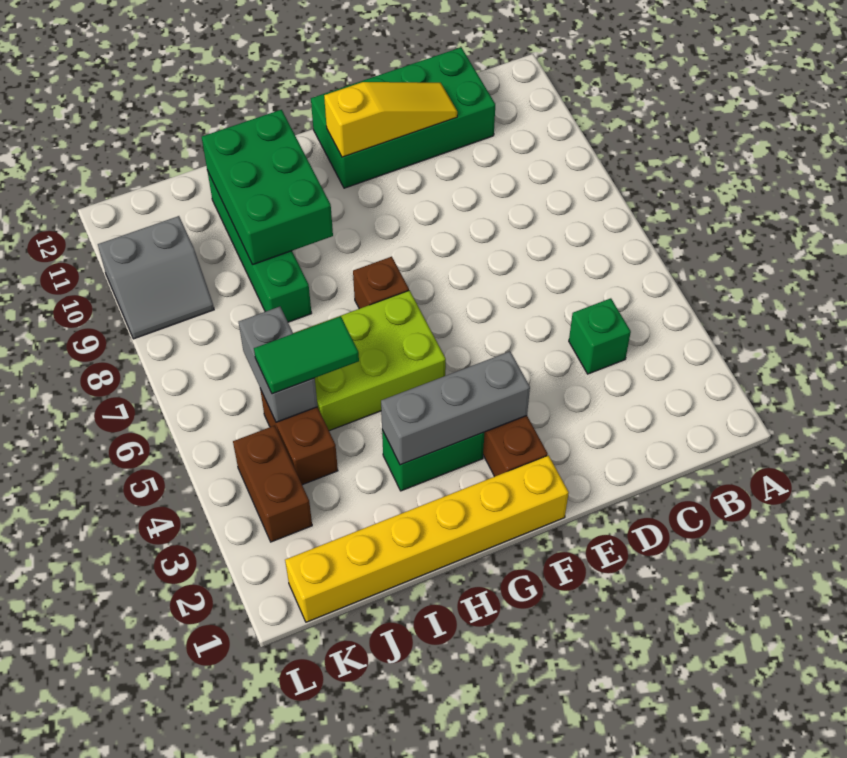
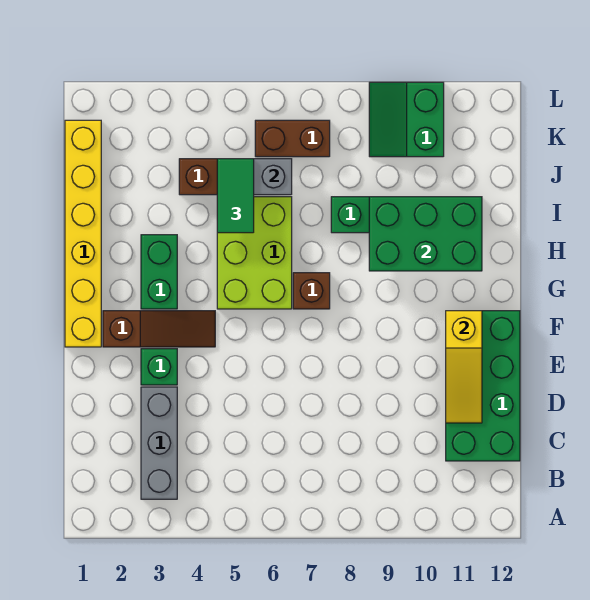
green brick C4 level 1 -> green brick E3 level 1
grey brick F3:H3 level 2 -> grey brick B3:D3 level 1
brown brick K3:K4 level 1 -> brown brick K6:K7 level 1
grey slope K9:L10 level 1 top 10 -> green slope K9:L10 level 1 top 10

